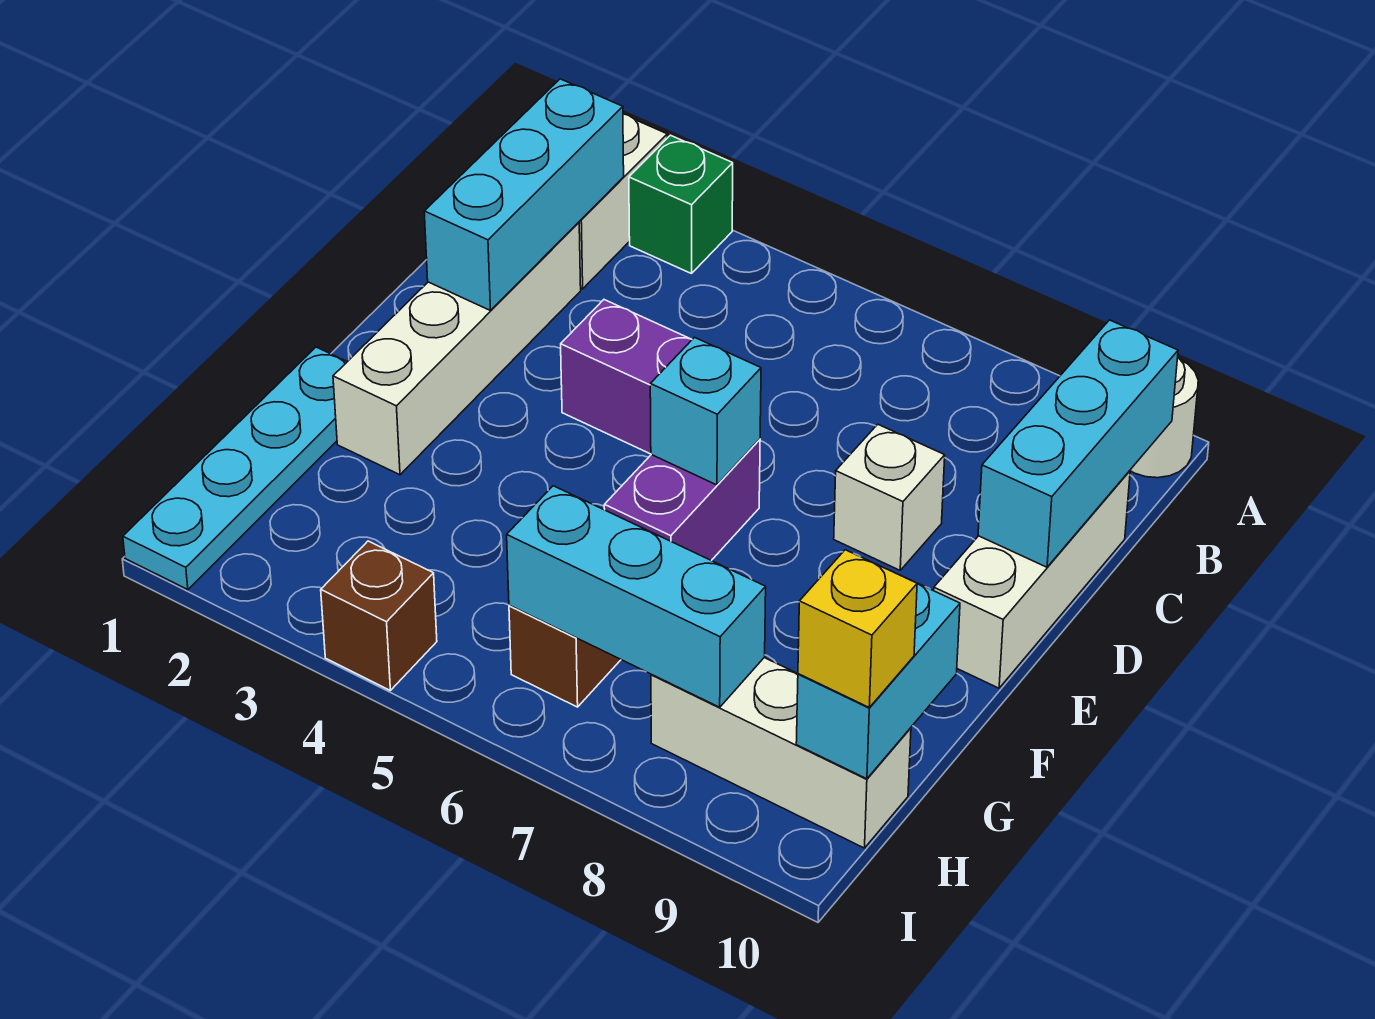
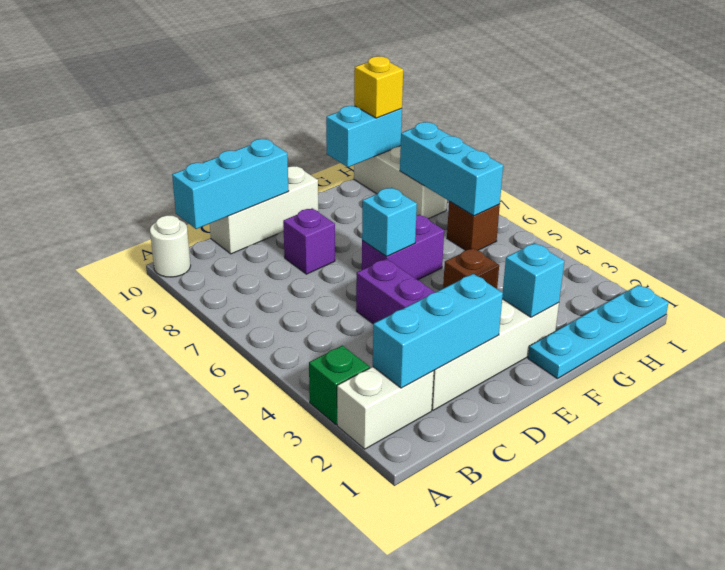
white brick D8 level 1 -> purple brick D8 level 1
none -> cyan brick F2 level 2
brown brick I4 level 1 -> brown brick F4 level 1

